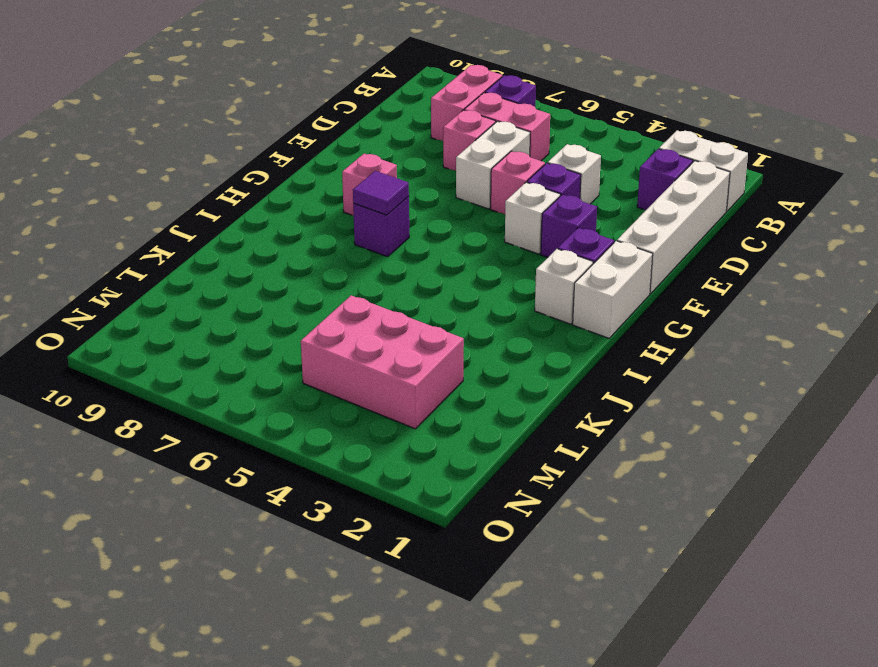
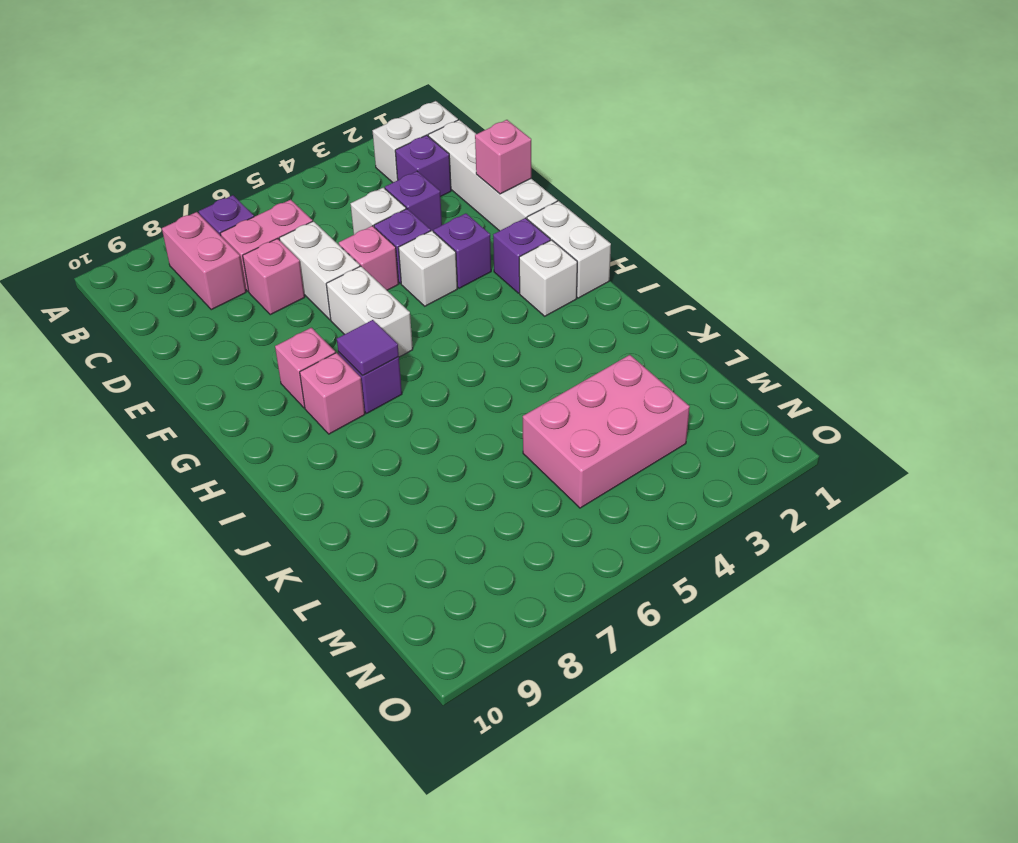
none -> purple brick D3 level 1
none -> pink brick E1 level 2
none -> white brick F6:G6 level 1
none -> pink brick H8 level 1

